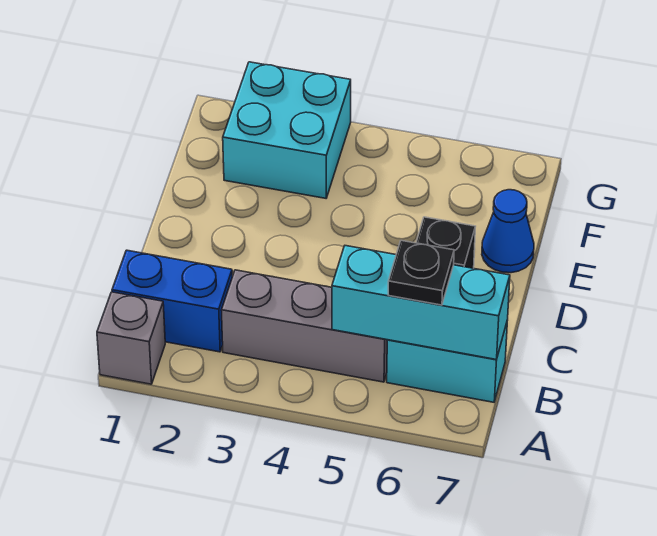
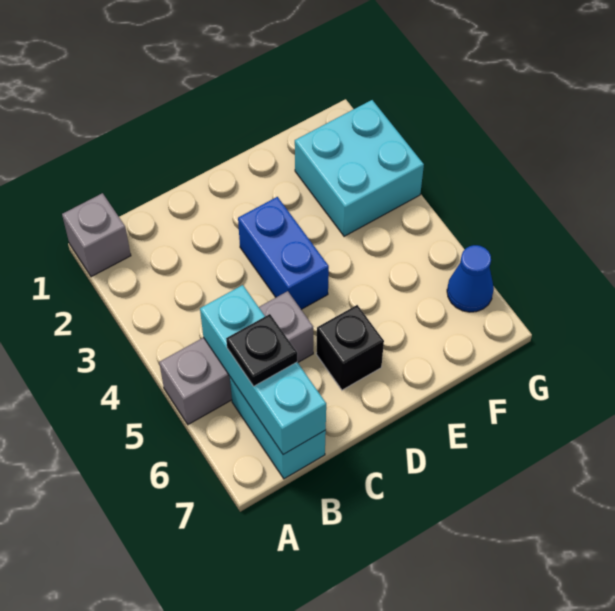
blue brick B1:B2 level 1 -> blue brick D3:D4 level 1
grey brick B3:B5 level 1 -> grey brick A5:C5 level 1
blue cone E7 level 1 -> blue cone G6 level 1

